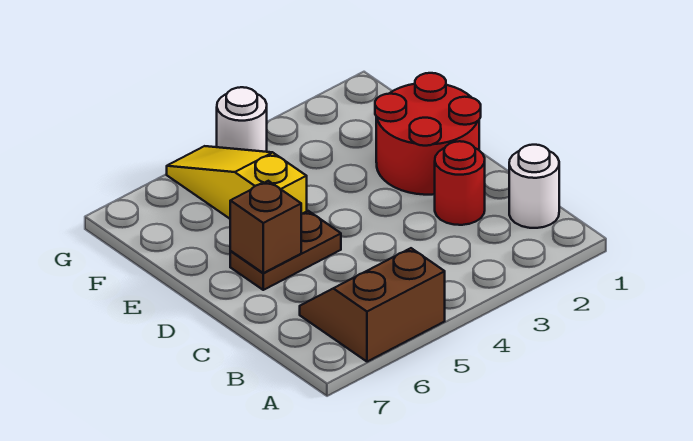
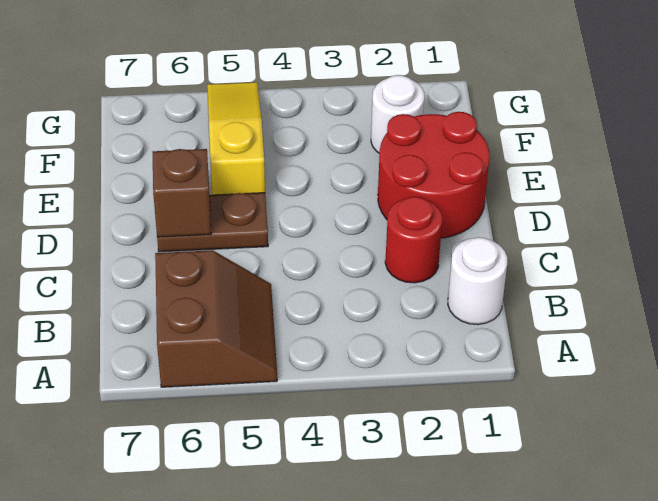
brown slope A5:B6 level 1 top A -> brown slope A5:B6 level 1 top 6
white round brick G4 level 1 -> white round brick F2 level 1

